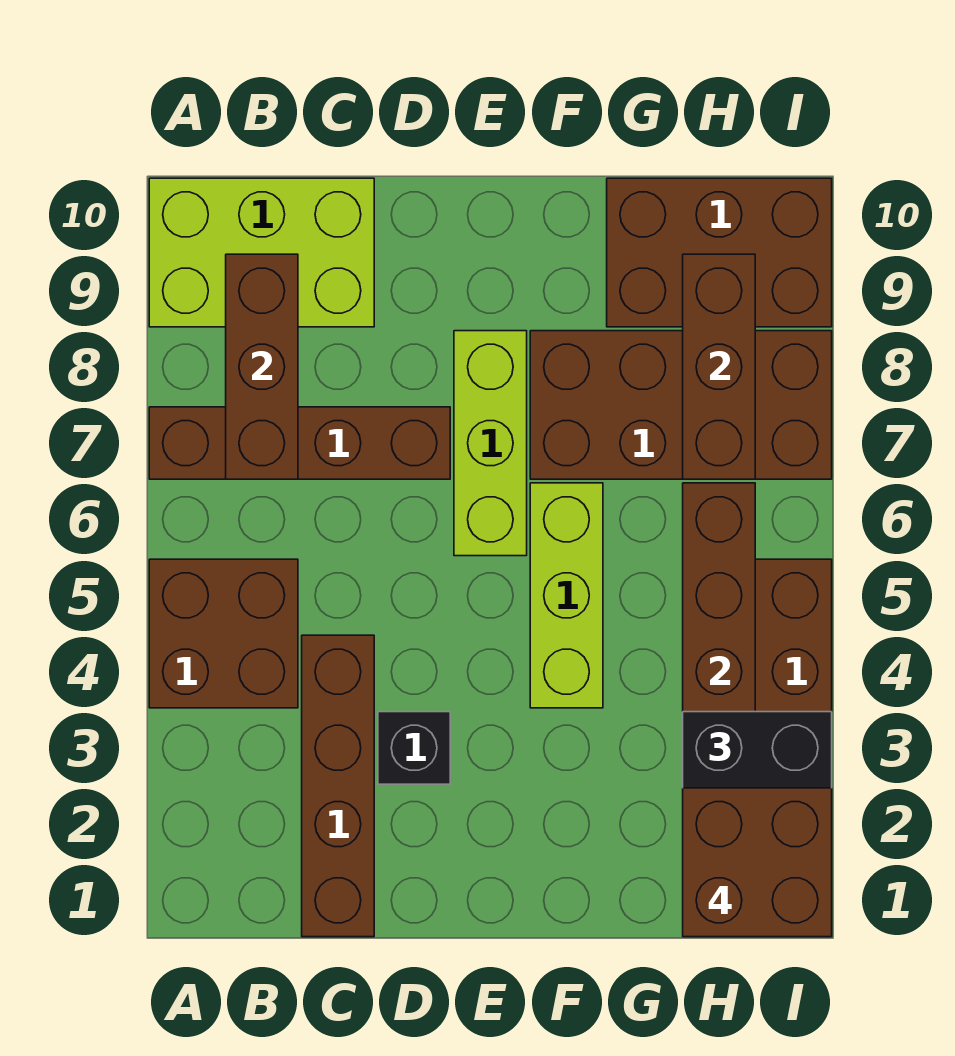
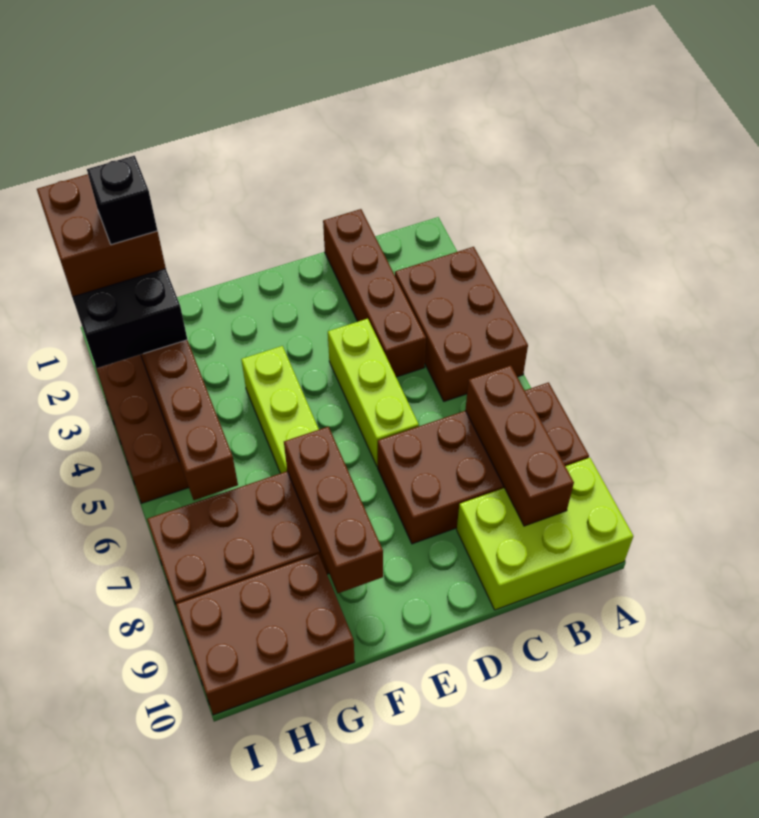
brown brick A4:B5 level 1 -> brown brick A3:B5 level 1
brown brick A7:D7 level 1 -> brown brick A7:D8 level 1
black brick D3 level 1 -> black brick H2 level 5
lime brick E6:E8 level 1 -> lime brick D4:D6 level 1
brown brick H7:H9 level 2 -> brown brick F7:F9 level 2

